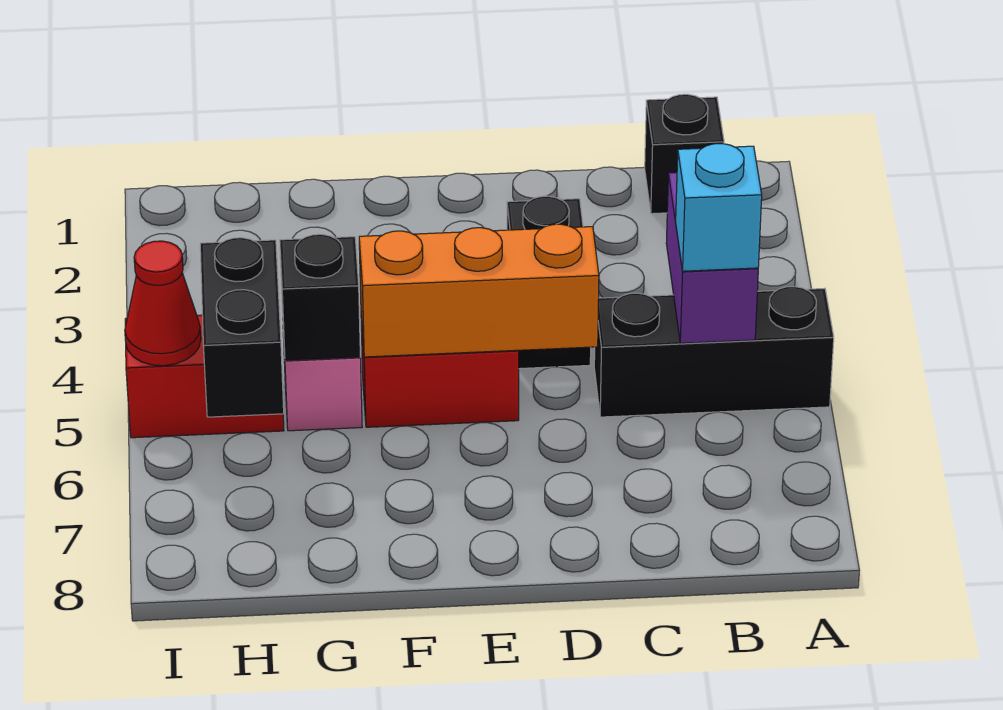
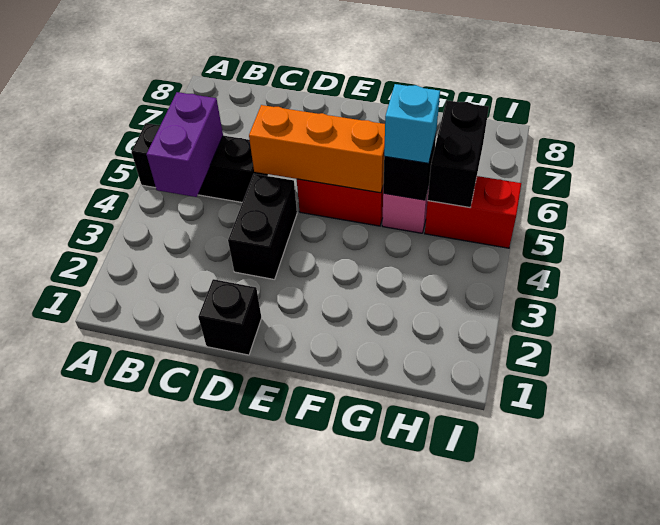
black brick B1 level 1 -> black brick D1 level 1
cyan brick B5 level 3 -> cyan brick G5 level 3
red cone I5 level 2 -> none

